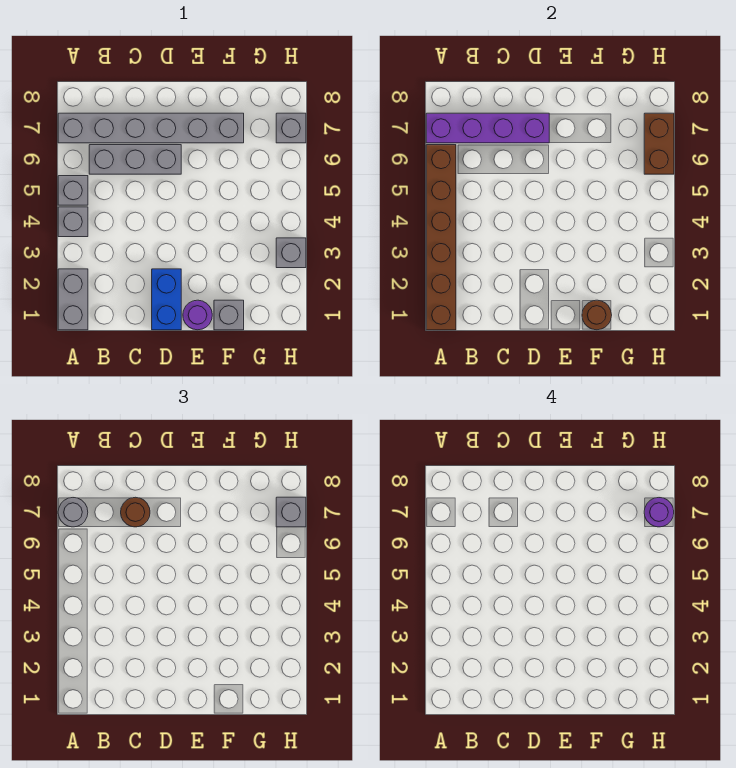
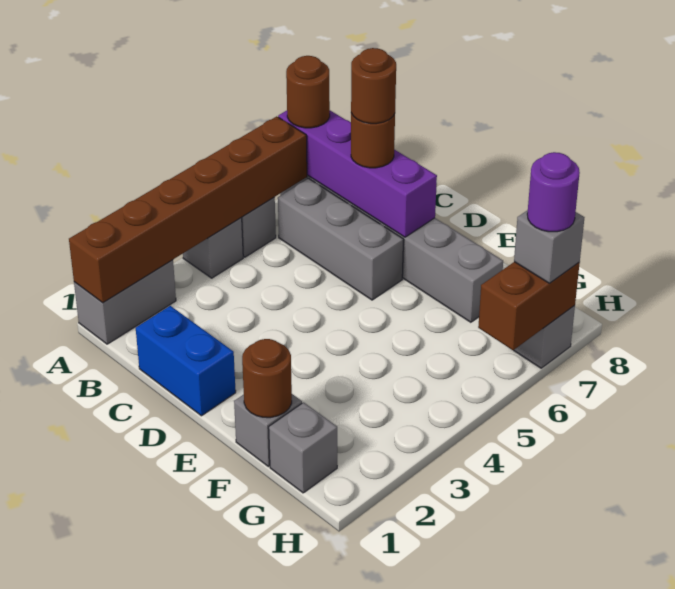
grey round brick A7 level 3 -> brown round brick A7 level 3
none -> brown round brick C7 level 4
blue brick D1:D2 level 1 -> blue brick C1:D1 level 1
purple round brick E1 level 1 -> none
grey brick H3 level 1 -> grey brick G1 level 1

